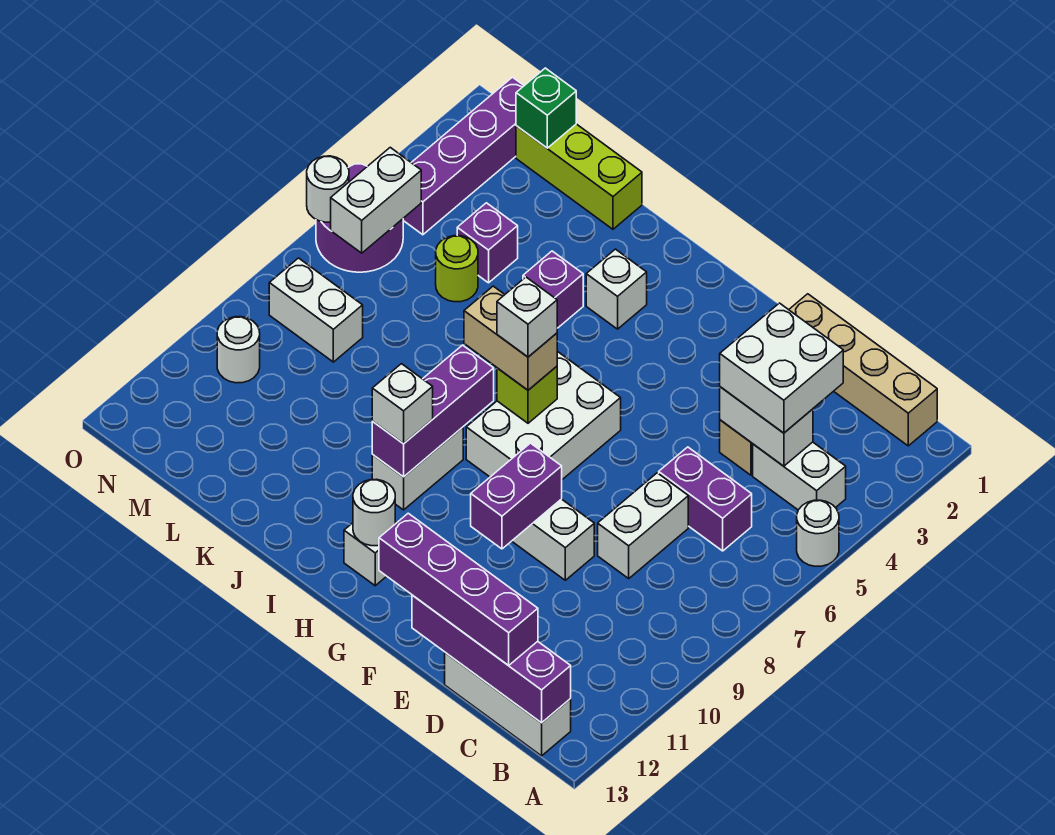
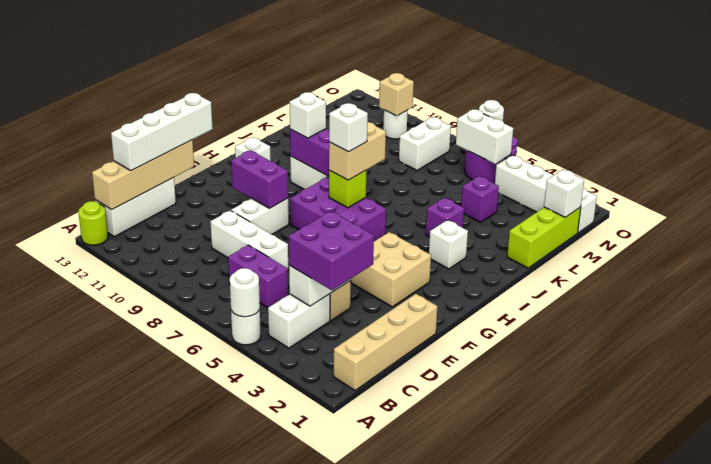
purple brick B13:E13 level 2 -> tan brick B13:E13 level 2
white brick C3:D4 level 3 -> purple brick C3:D4 level 3
purple brick C6:D6 level 1 -> purple brick C6:C7 level 1
purple brick C13:F13 level 3 -> white brick C13:F13 level 3
white brick D7:D8 level 1 -> white brick D7:D9 level 1
none -> tan brick F3:G4 level 1
white brick G6:H8 level 1 -> purple brick G6:H8 level 1
white round brick H12 level 2 -> white round brick A5 level 2
lime round brick L5 level 1 -> lime round brick A13 level 1
green brick M1 level 2 -> white brick M1 level 2
purple brick N1:N4 level 1 -> white brick N1:N4 level 1
none -> tan brick N10 level 2

